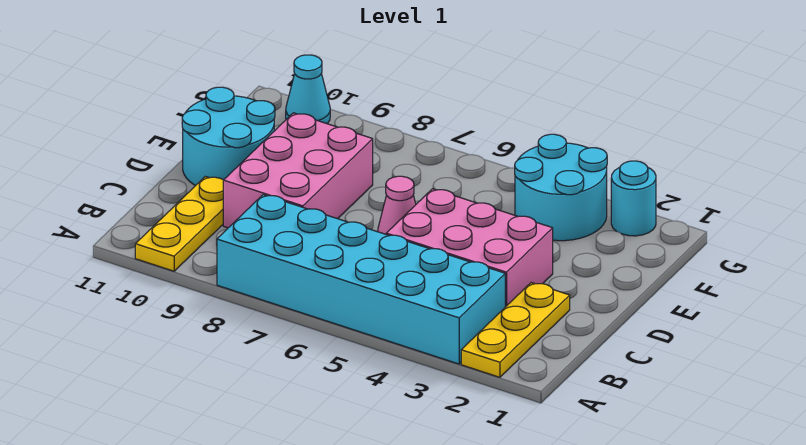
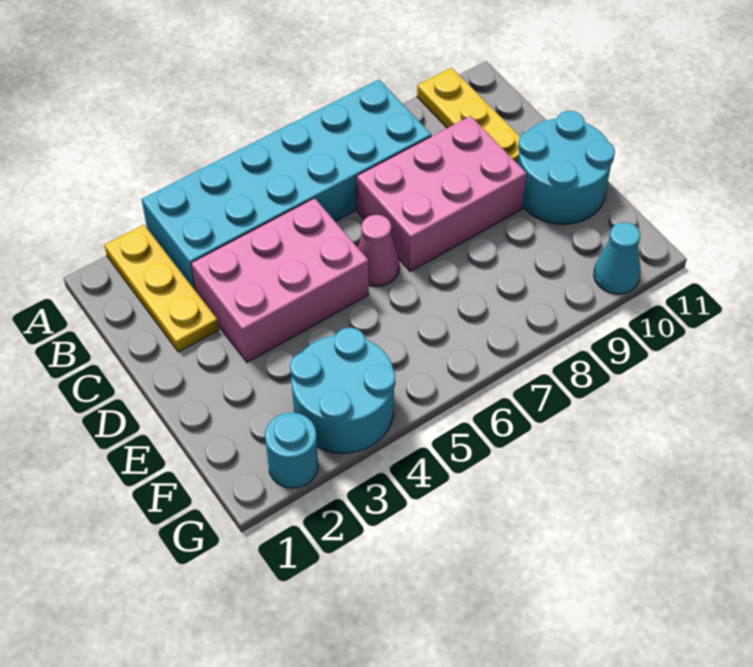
pink brick C8:E9 level 1 -> pink brick C7:D9 level 1

